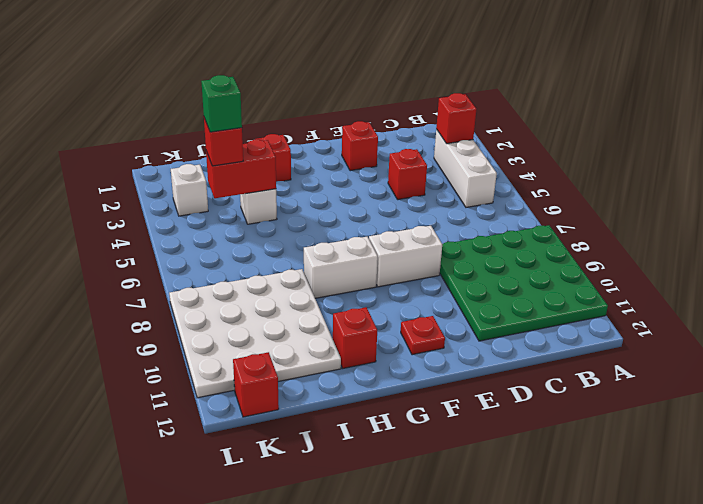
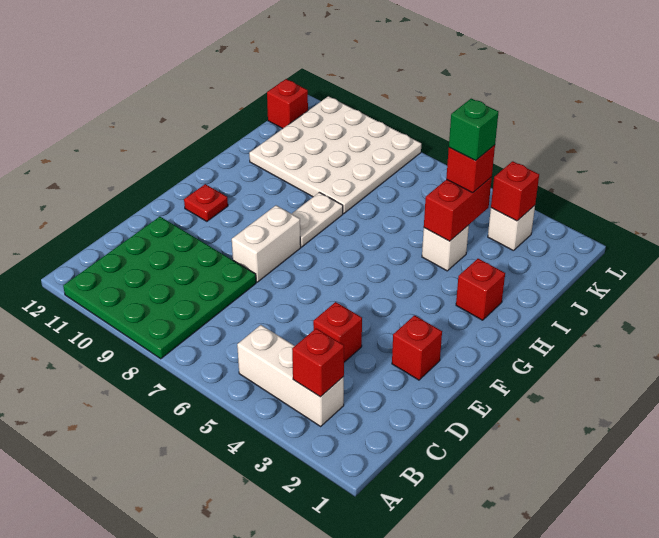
white brick G8:H8 level 1 -> white plate G8:H8 level 1
red brick H11 level 1 -> red brick K3 level 2

